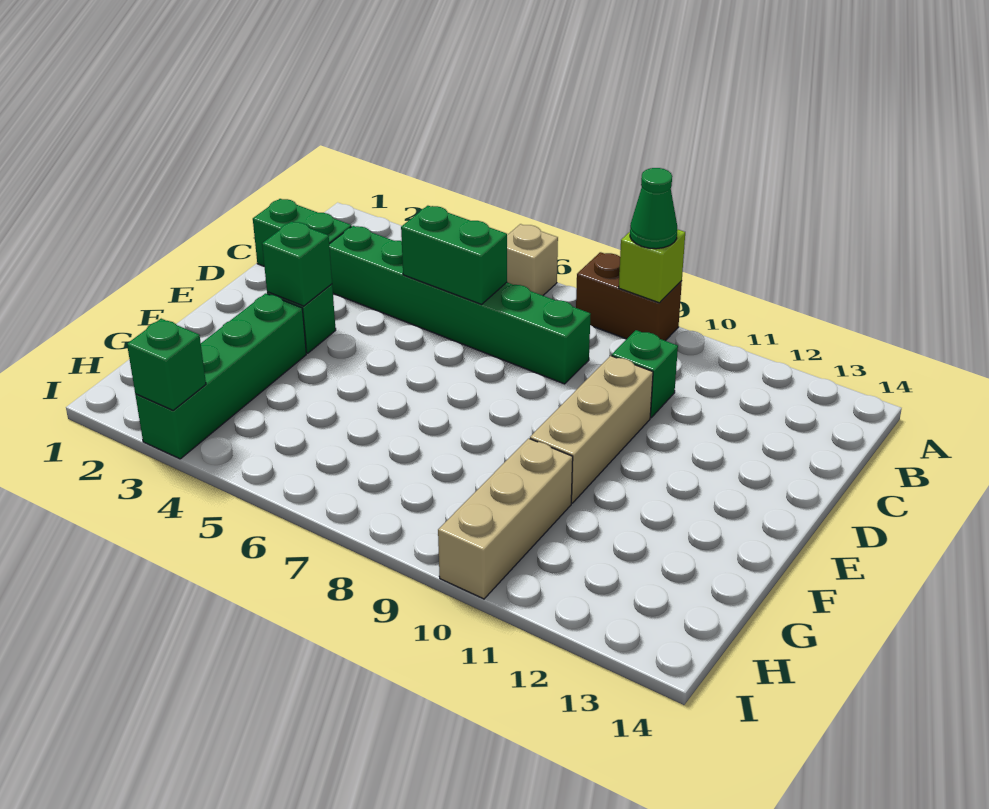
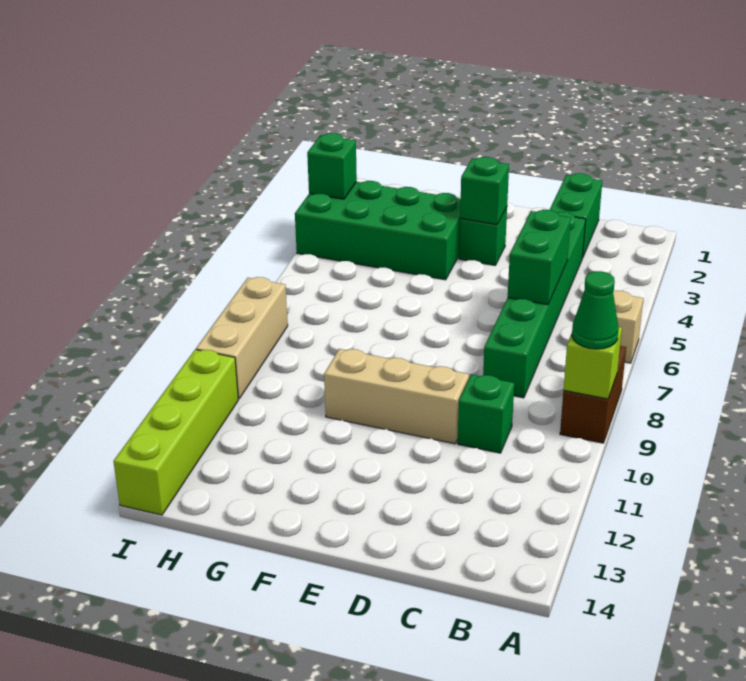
green brick F3:I3 level 1 -> green brick F3:I4 level 1
tan brick G10:I10 level 1 -> tan brick I8:I10 level 1
none -> lime brick I11:I14 level 1

